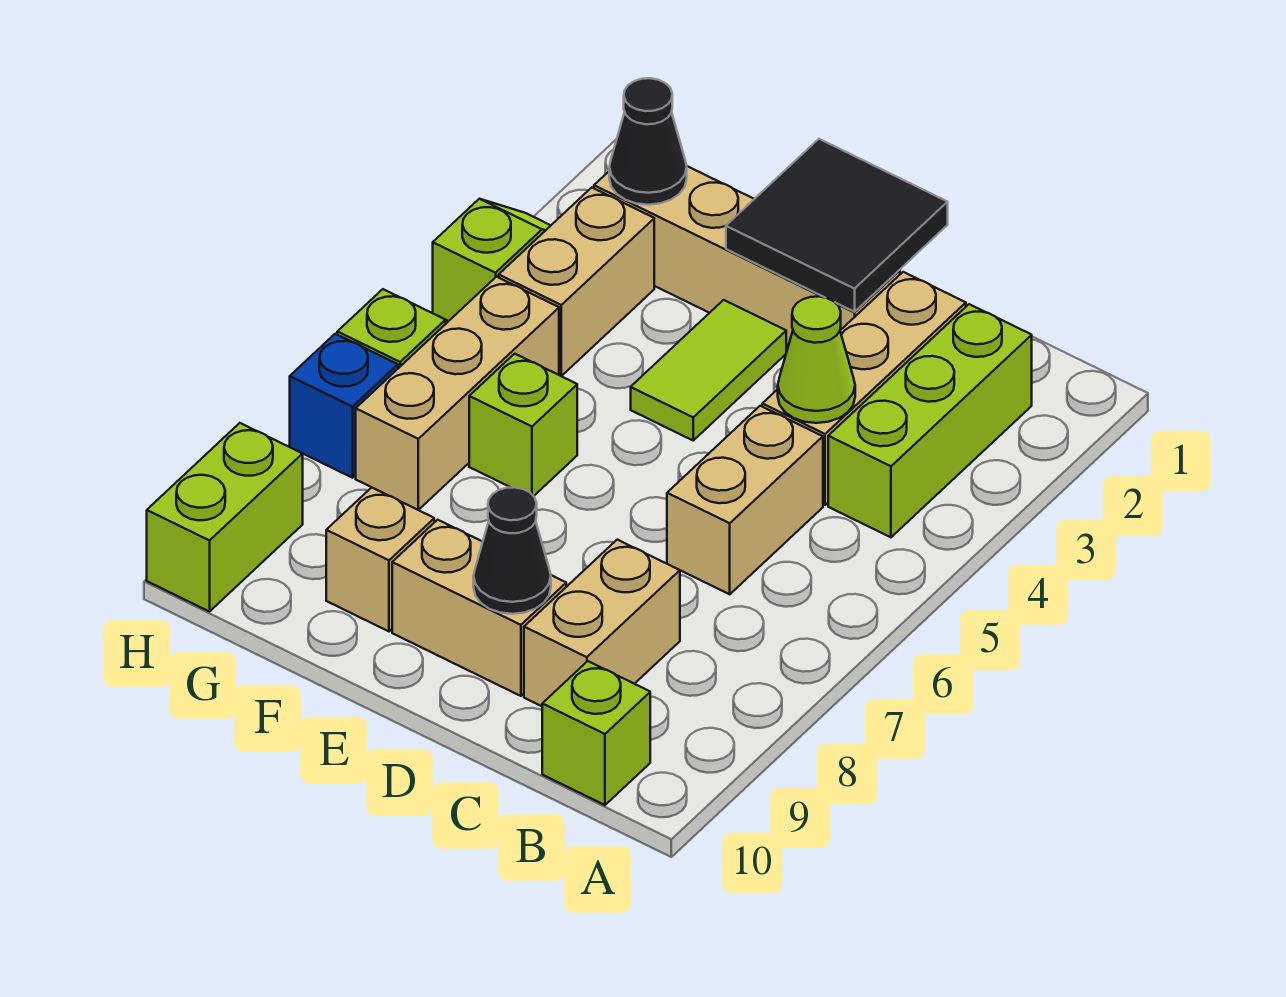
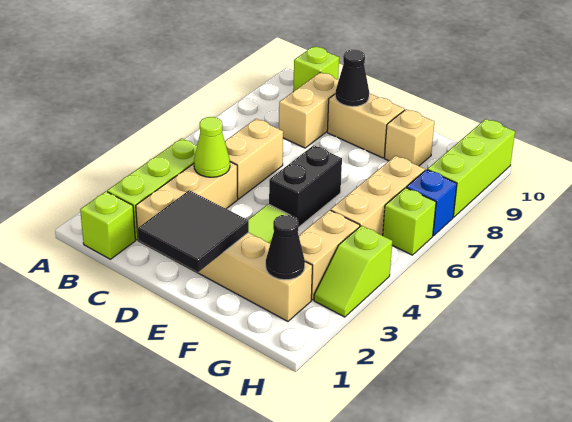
none -> black brick E5:E6 level 1
lime brick F6 level 1 -> lime brick B1 level 1
lime brick H9:H10 level 1 -> lime brick H8:H10 level 1

